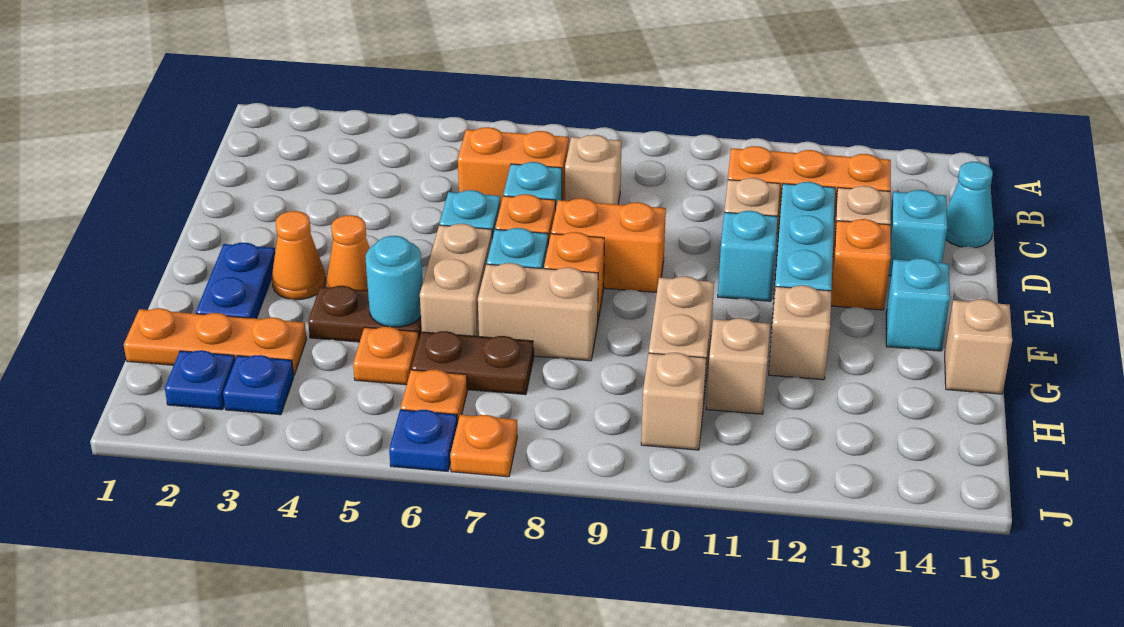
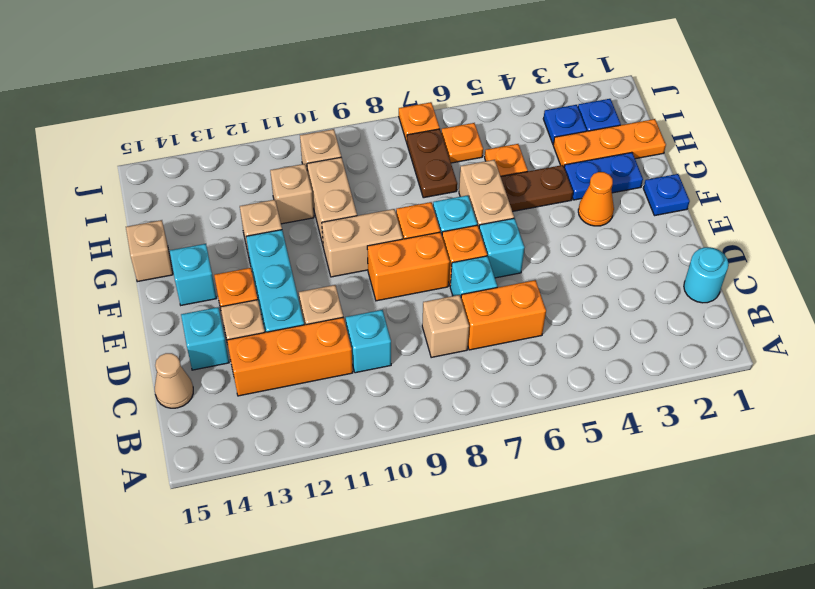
cyan cone C15 level 1 -> tan cone C15 level 1
cyan brick E11 level 1 -> cyan brick C10 level 1
blue plate F2:G2 level 1 -> blue plate G2:G3 level 1
orange cone F4 level 1 -> none
cyan round brick G5 level 2 -> cyan round brick C1 level 1
tan brick G7:G8 level 1 -> tan brick F9:F10 level 1
brown plate H6:H7 level 1 -> brown plate H7:I7 level 1
blue plate J6 level 1 -> blue plate F1 level 1

